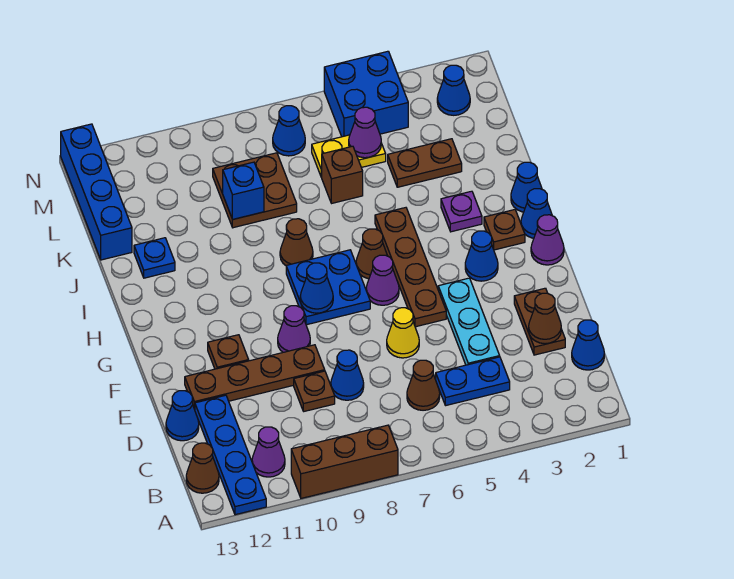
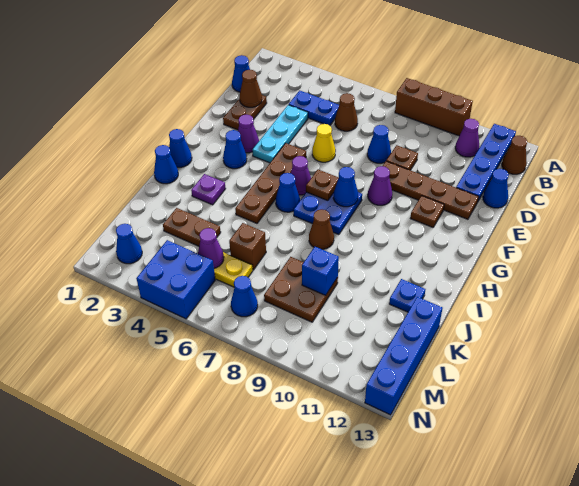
purple cone G1 level 1 -> purple cone F3 level 1
brown plate H2 level 1 -> brown plate G7 level 2
brown cone H6 level 1 -> blue cone H6 level 1

